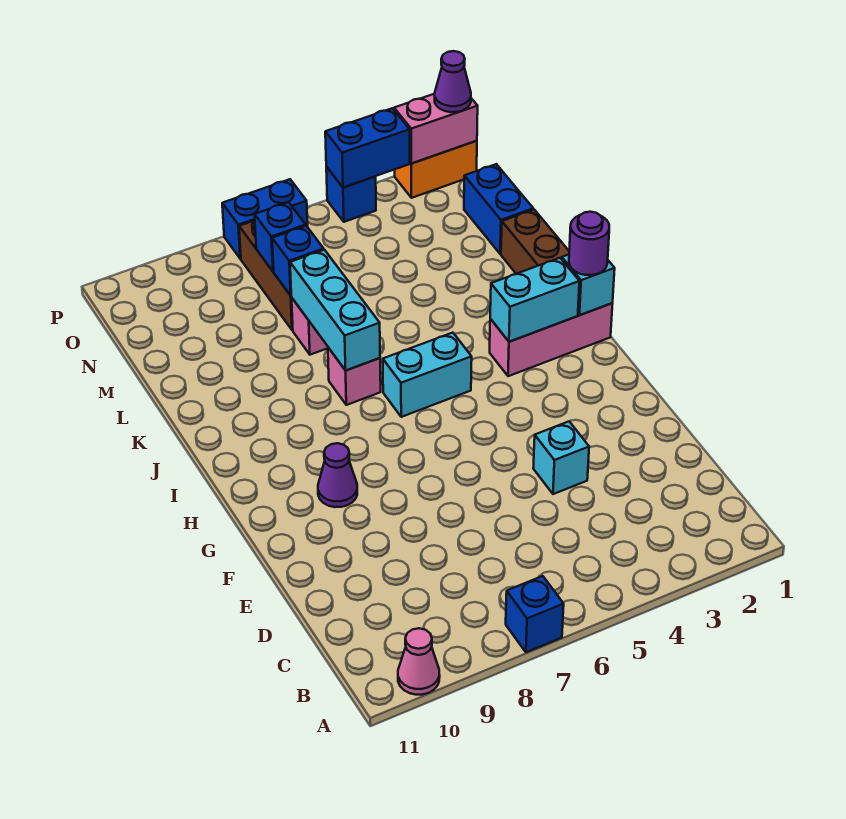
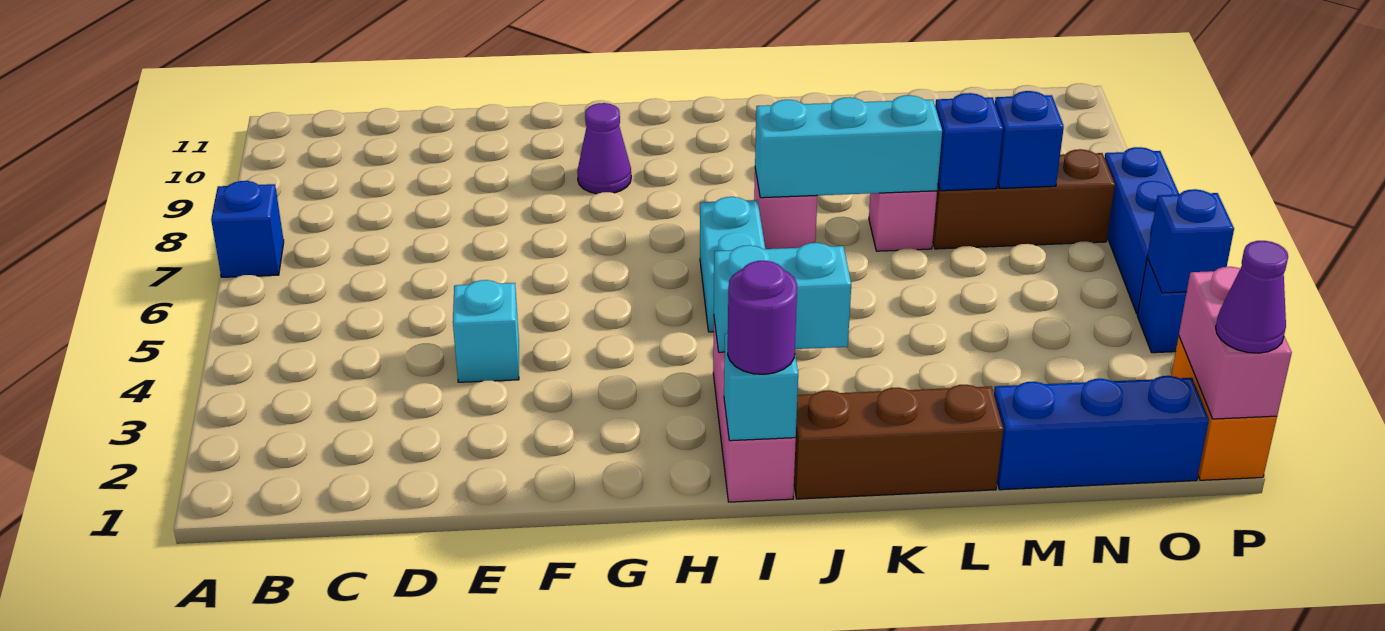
pink cone A10 level 1 -> none
cyan brick I2:I3 level 2 -> cyan brick I3:J3 level 2
blue brick M1:N1 level 1 -> blue brick M1:O1 level 1
blue brick P3:P4 level 2 -> blue brick P4 level 2
blue brick P6:P7 level 1 -> blue brick P5:P7 level 1

